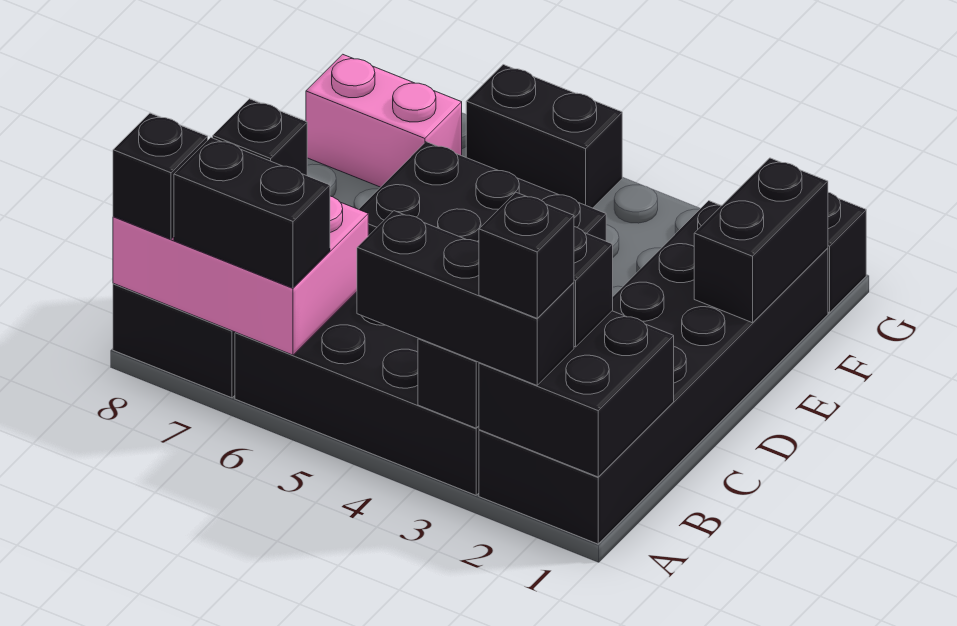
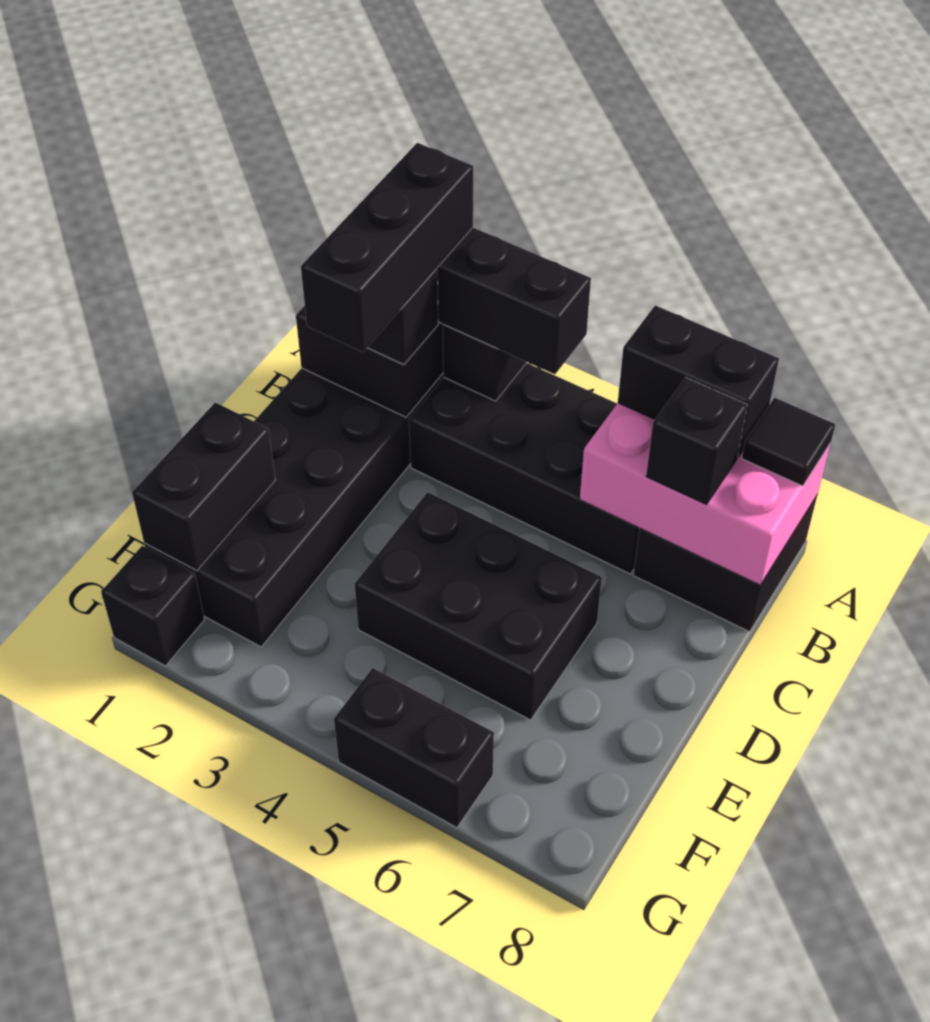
black brick A2 level 4 -> black brick A2:C2 level 4
black brick A8 level 3 -> black tile A8 level 3
pink brick F7:F8 level 1 -> none

